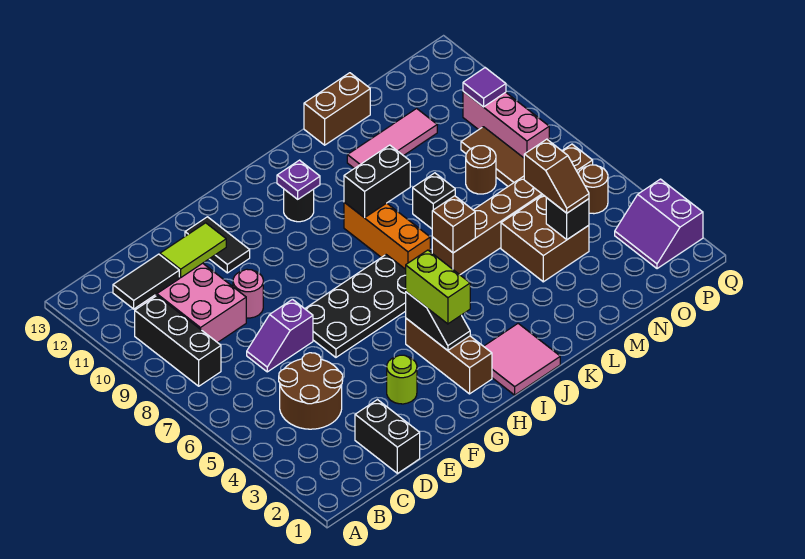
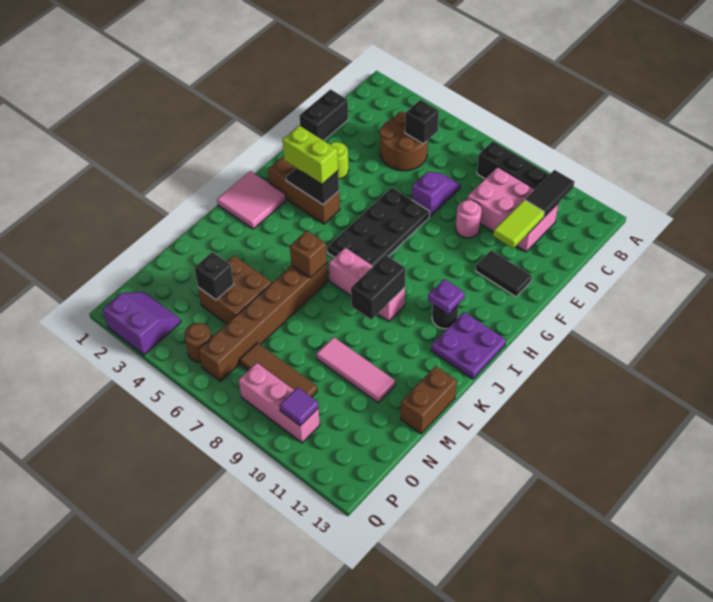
black brick D1:D2 level 1 -> black brick D1:E1 level 1
none -> purple plate I12:J13 level 1
orange brick J7:J9 level 1 -> pink brick J7:J9 level 1
black brick L8 level 1 -> black brick C5 level 2
pink tile L11:N11 level 1 -> pink tile M9:M11 level 1
brown slope N4:N5 level 3 top 5 -> none
brown round brick N8 level 1 -> none

